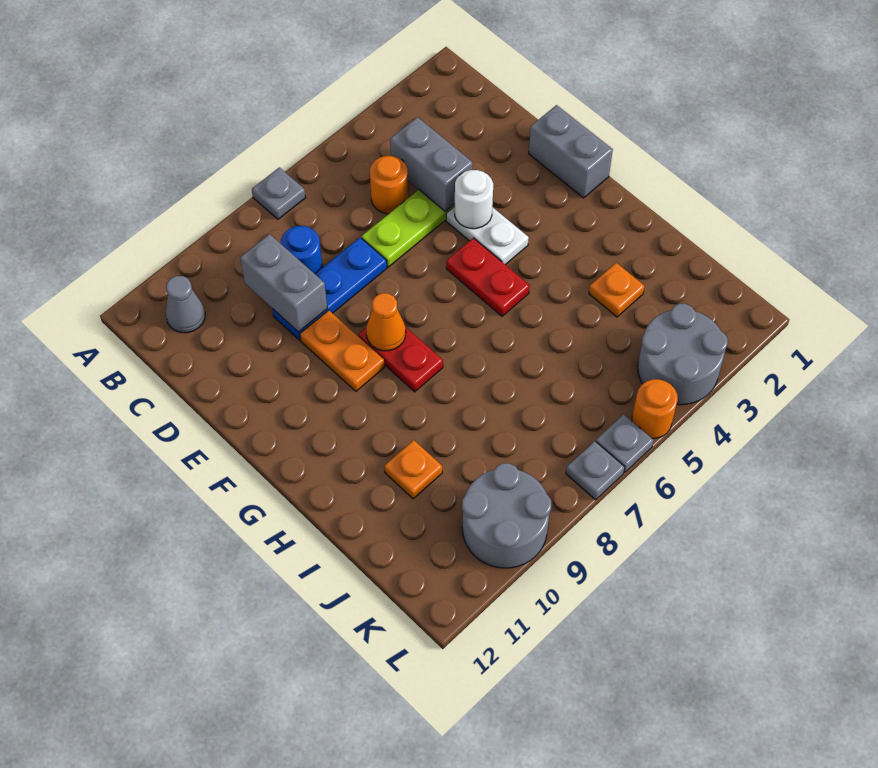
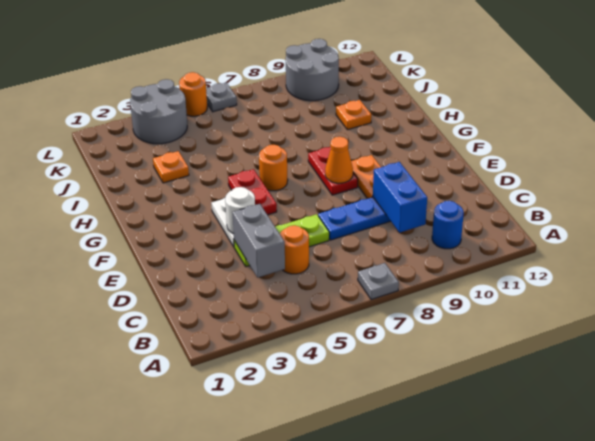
grey cone B11 level 1 -> none
blue round brick C8 level 1 -> blue round brick B10 level 1
grey brick C9:D9 level 2 -> blue brick C9:D9 level 2
grey brick E1:F1 level 1 -> none
none -> orange round brick G6 level 1
grey plate L7 level 1 -> none

